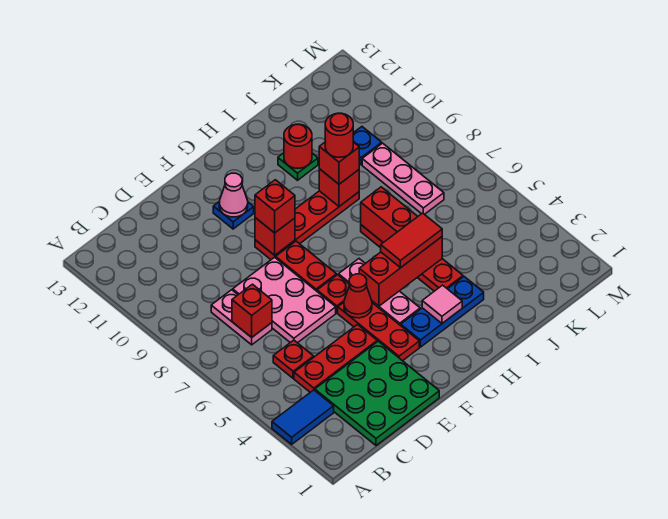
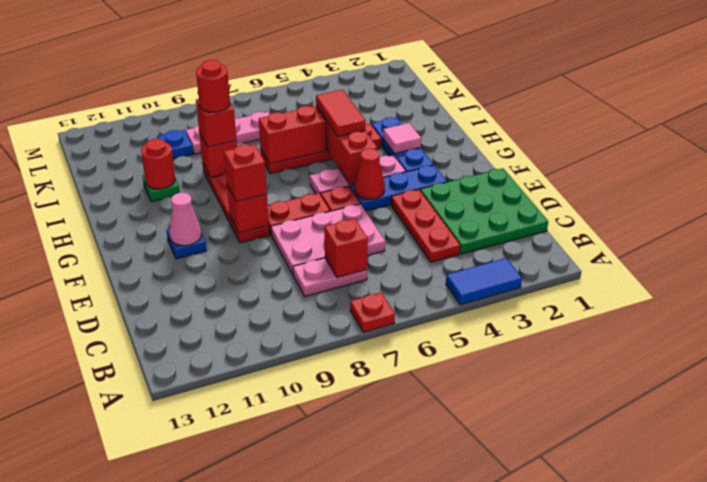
blue tile A3:B3 level 1 -> blue tile A3:A4 level 1
red plate C5 level 1 -> red plate A7 level 1
red plate F3:F5 level 1 -> blue plate F3:F5 level 1

